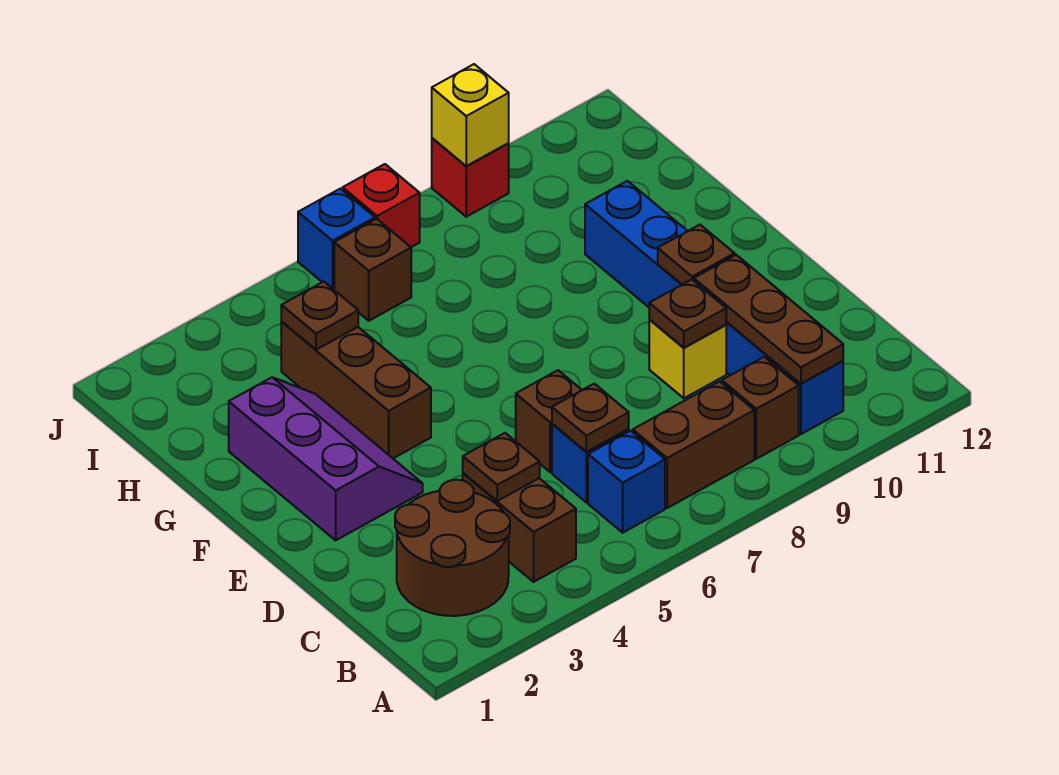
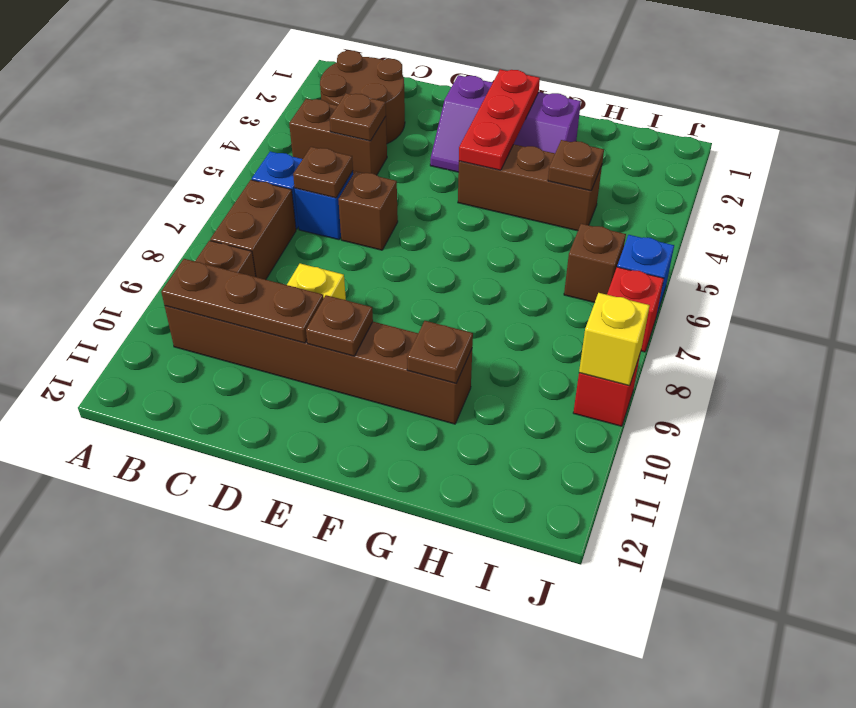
blue brick B10:G10 level 1 -> brown brick B10:G10 level 1
brown plate D9 level 2 -> brown plate G10 level 2
none -> red plate F2:F4 level 2

